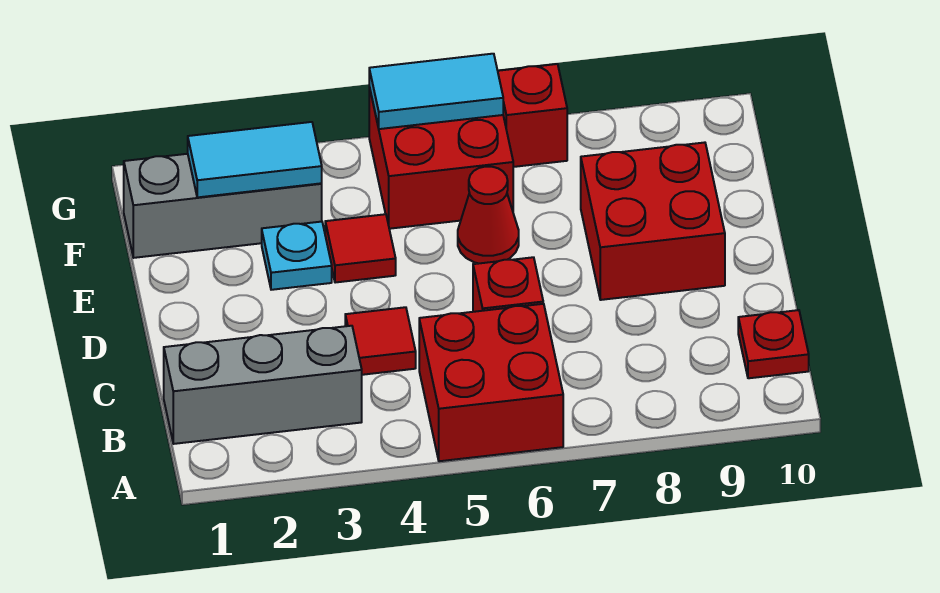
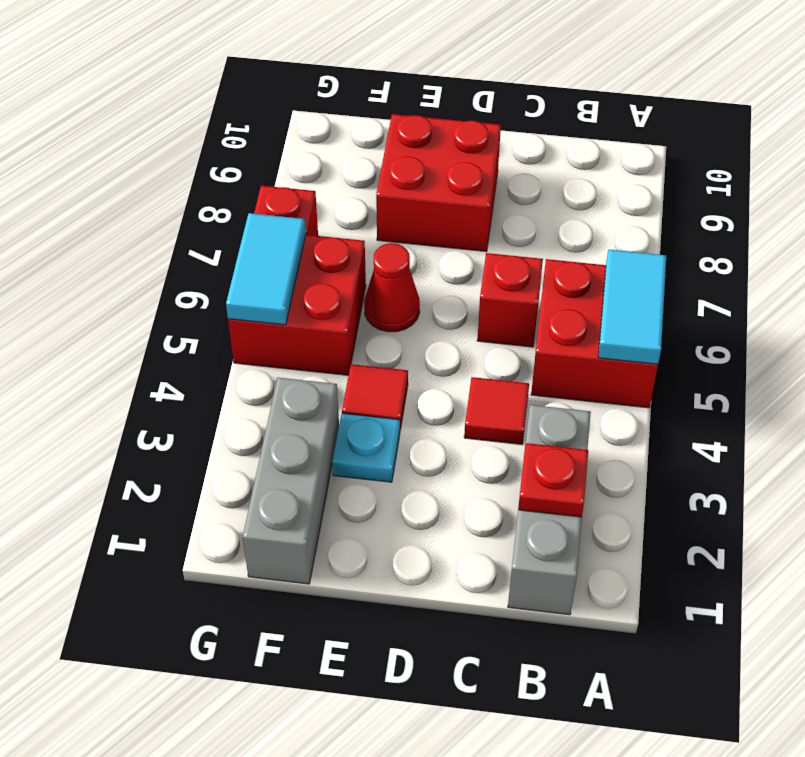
red plate B10 level 1 -> red plate B2 level 2
cyan tile F2:F3 level 2 -> cyan tile A5:A6 level 2

